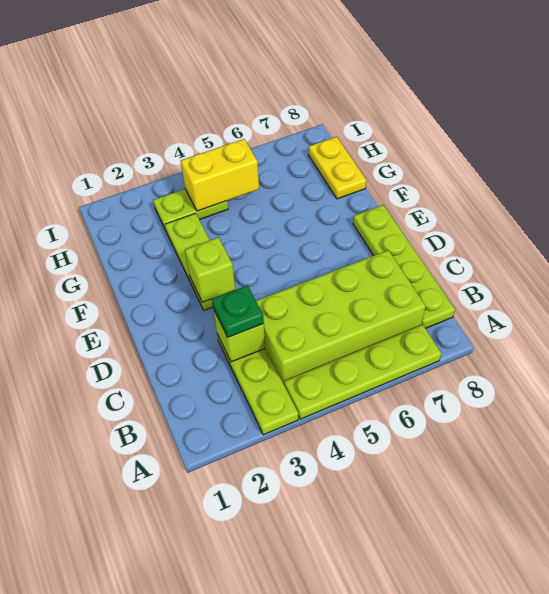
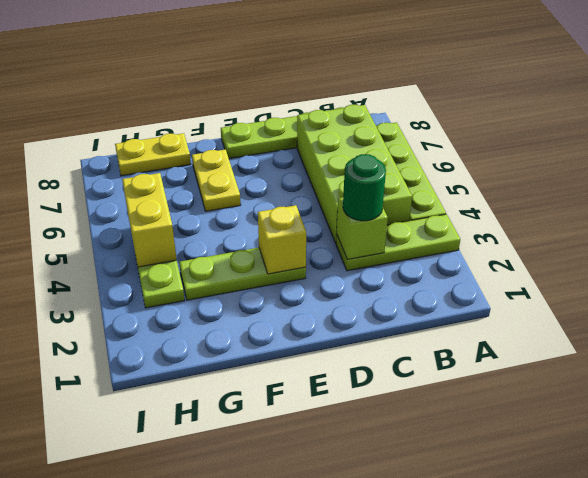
green plate C3 level 3 -> green round brick C3 level 3
lime brick E3 level 2 -> yellow brick E3 level 2
none -> yellow plate F6:F7 level 1

